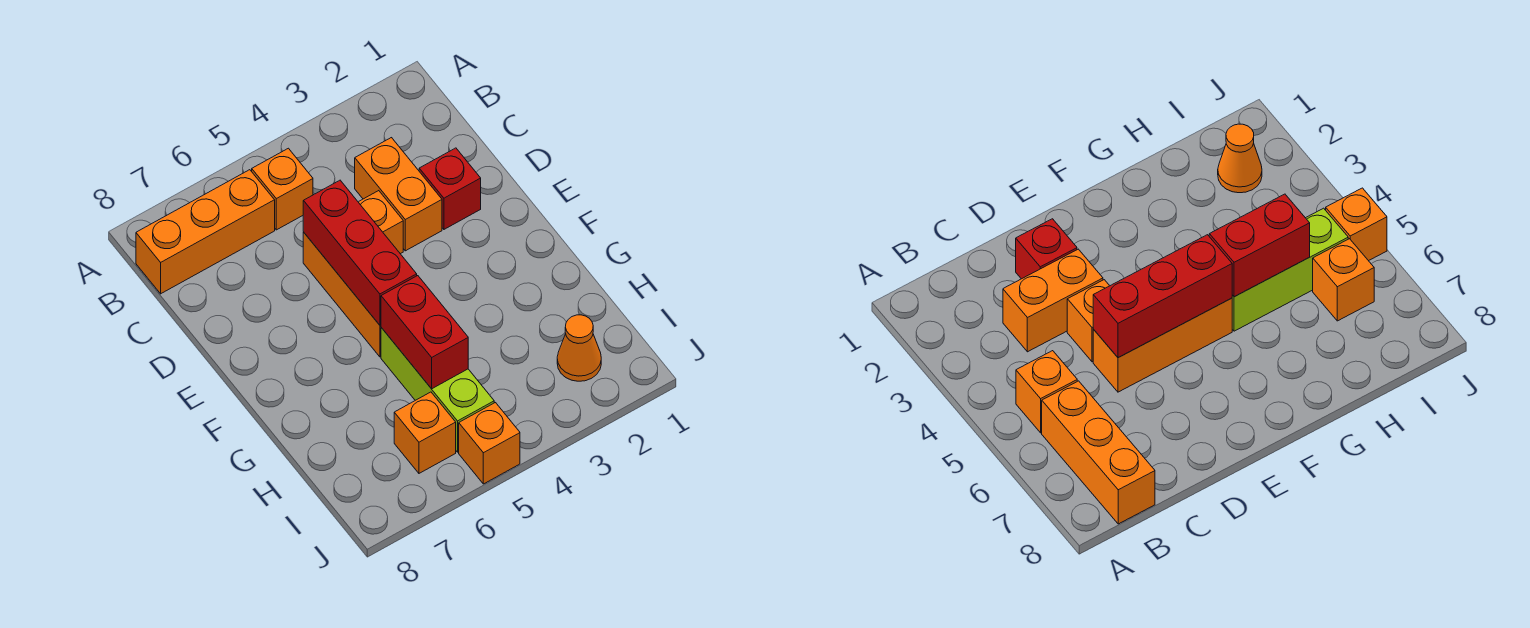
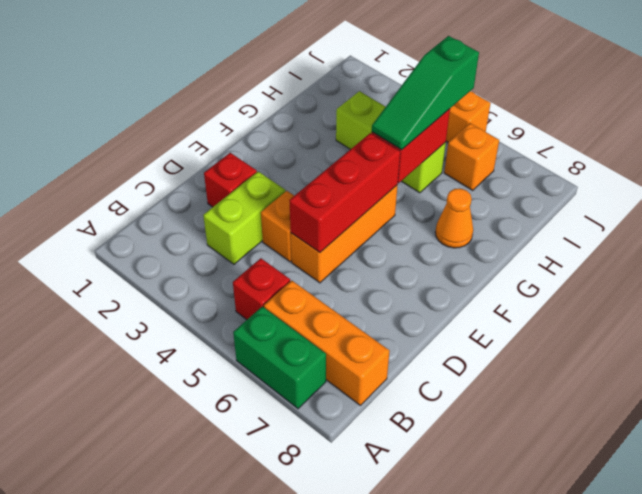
none -> green brick A6:A7 level 1
orange brick B5 level 1 -> red brick B5 level 1
orange brick C3:D3 level 1 -> lime brick C3:D3 level 1
lime brick G5:I5 level 1 -> lime brick H3:H5 level 1
none -> green slope G5:I5 level 3 top I
orange cone I2 level 1 -> orange cone G7 level 1

